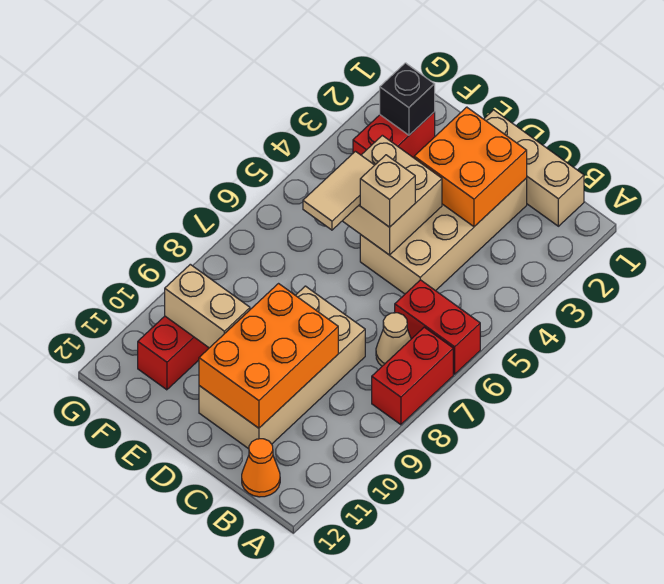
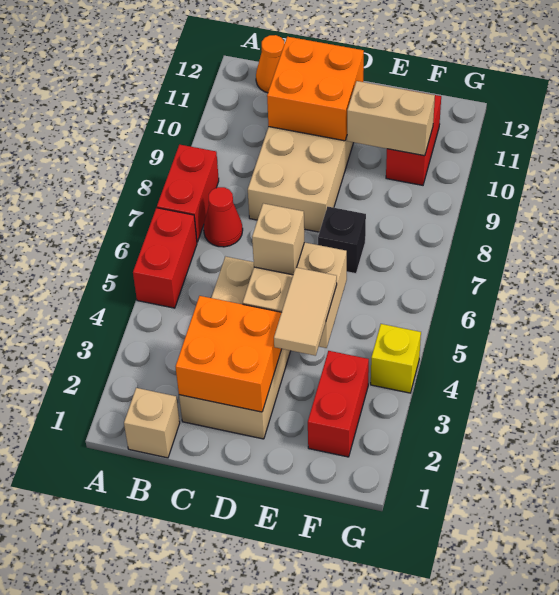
red brick A6:B6 level 1 -> red brick A5:A6 level 1
tan brick B1:D1 level 1 -> tan brick B1 level 1
tan cone B7 level 1 -> red cone B7 level 1
orange brick C9:D11 level 2 -> orange brick C10:D11 level 2
tan tile E5:E6 level 3 -> tan tile E3:E4 level 3
black brick F2 level 2 -> black brick E7 level 1
none -> yellow brick G4 level 1

